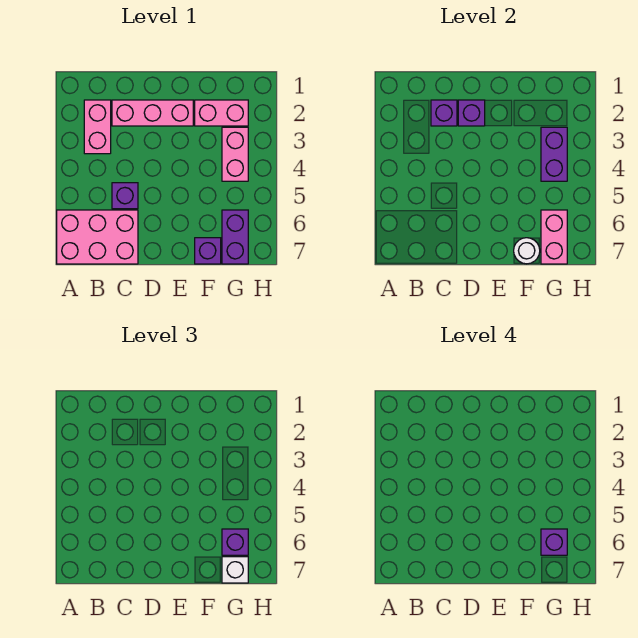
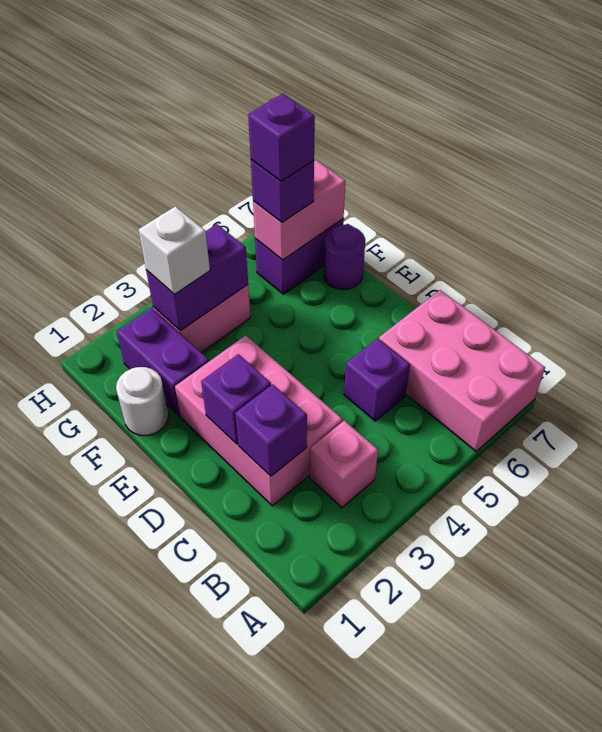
pink brick B2:B3 level 1 -> pink brick B3 level 1
pink brick C2:E2 level 1 -> pink brick C2:E3 level 1
pink brick F2:G2 level 1 -> purple brick F2:G2 level 1
purple brick F7 level 1 -> purple round brick F7 level 1
white round brick F7 level 2 -> white round brick F1 level 1
white brick G7 level 3 -> white brick G3 level 3

